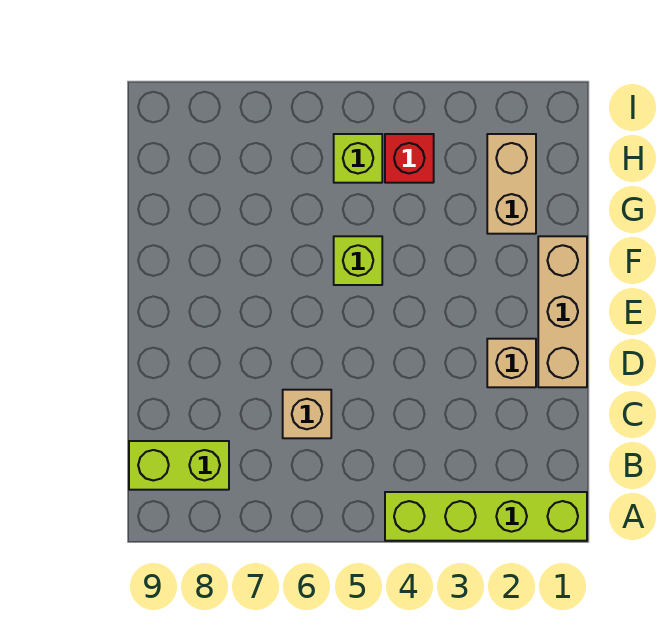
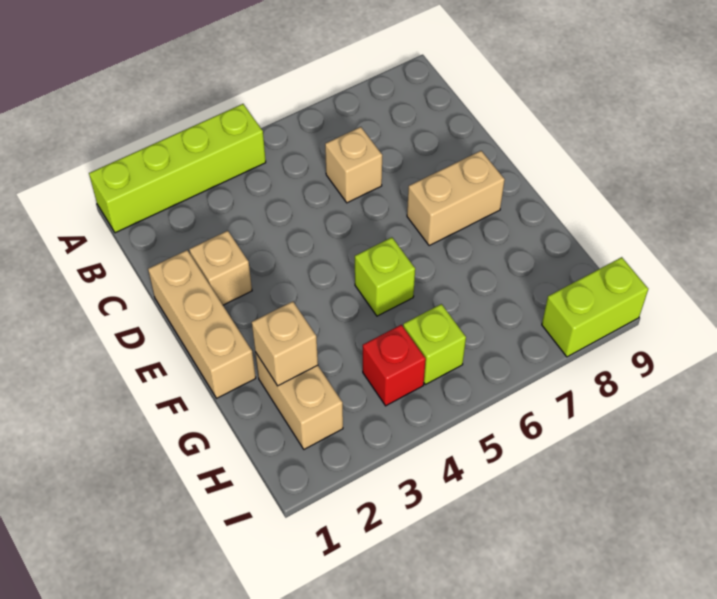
lime brick B8:B9 level 1 -> lime brick I8:I9 level 1
none -> tan brick E7:E8 level 1
none -> tan brick G2 level 2

